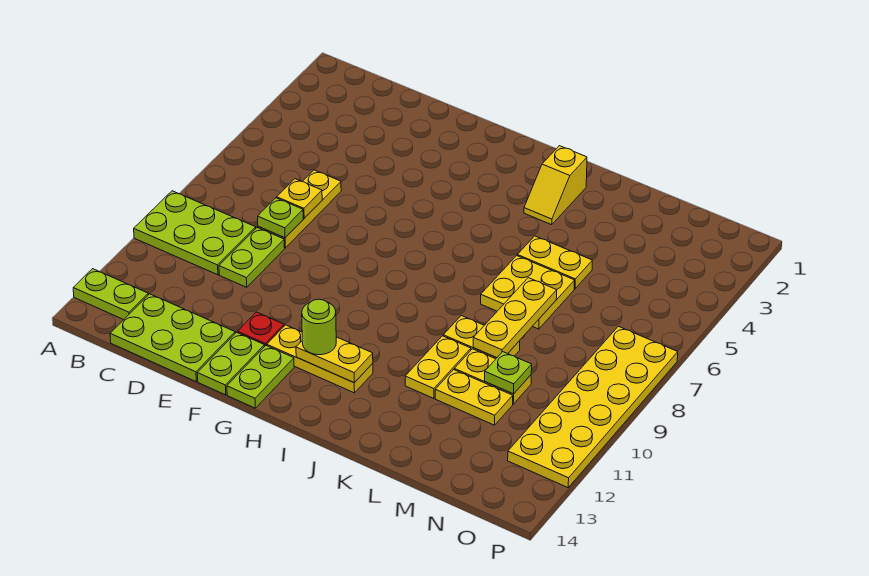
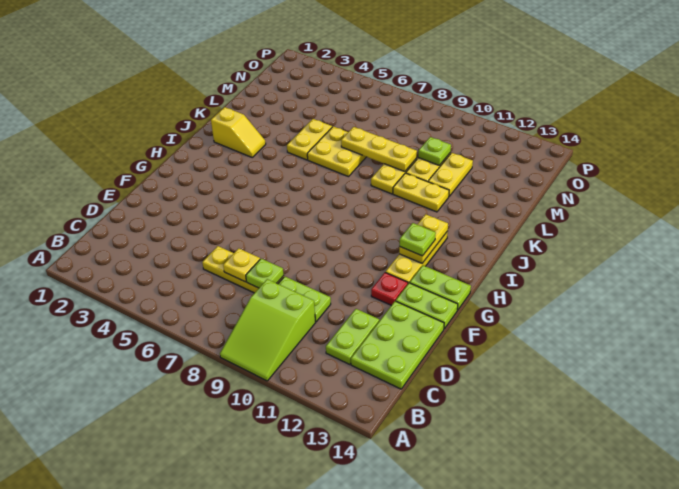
lime plate A9:C10 level 1 -> lime slope A9:C10 level 1 top C
lime plate A13:B13 level 1 -> lime plate C12:D12 level 1
lime round brick H12 level 3 -> lime plate H12 level 3
yellow plate O7:P12 level 1 -> none

